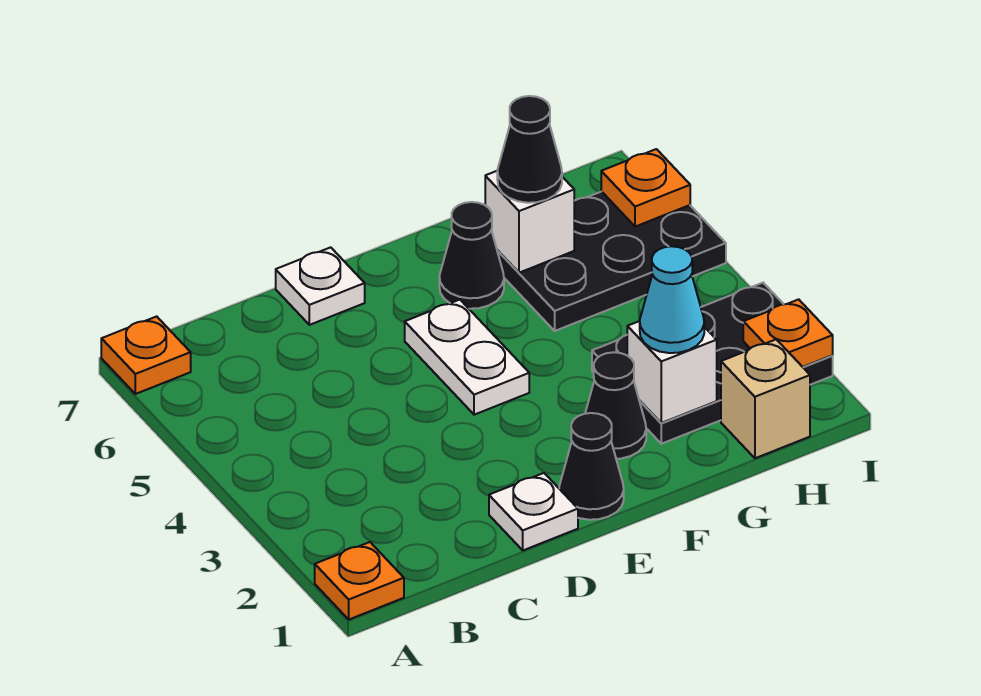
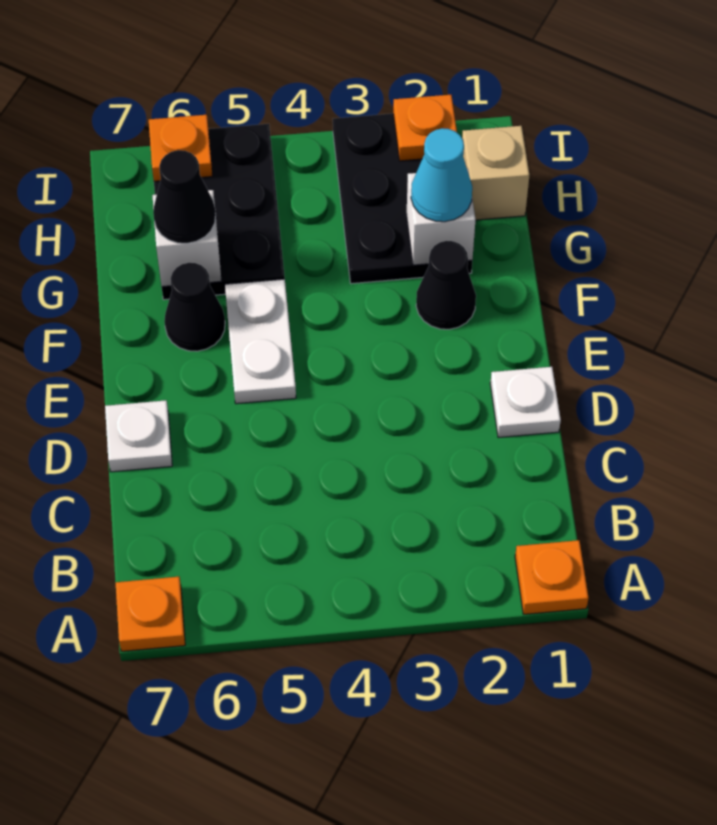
black cone E1 level 1 -> none
white plate E4:E5 level 1 -> white plate E5:F5 level 1

